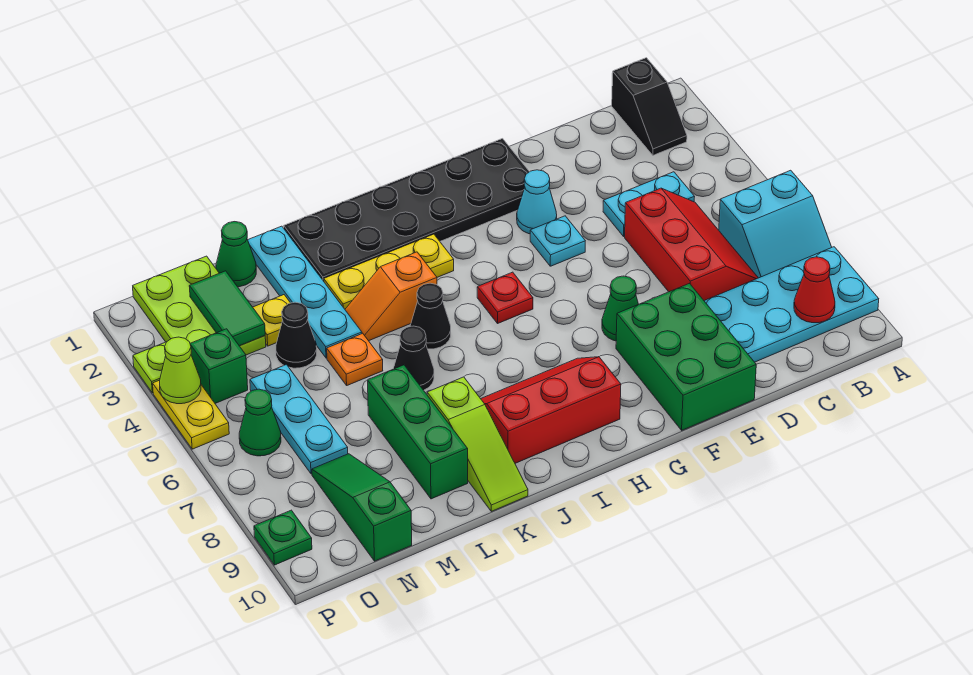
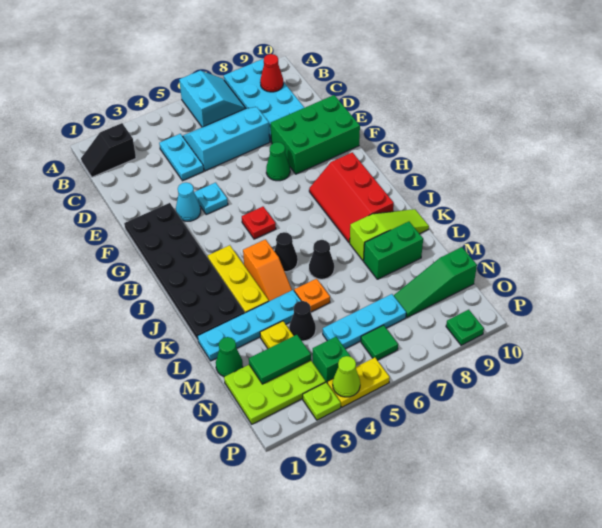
black slope B1:B2 level 1 top 1 -> black slope B1:B2 level 1 top 2
red slope C5:D7 level 1 top D -> cyan slope C5:D7 level 1 top D
green brick L7:L9 level 1 -> green brick L8:L9 level 1
green cone O6 level 1 -> green tile O6 level 1

